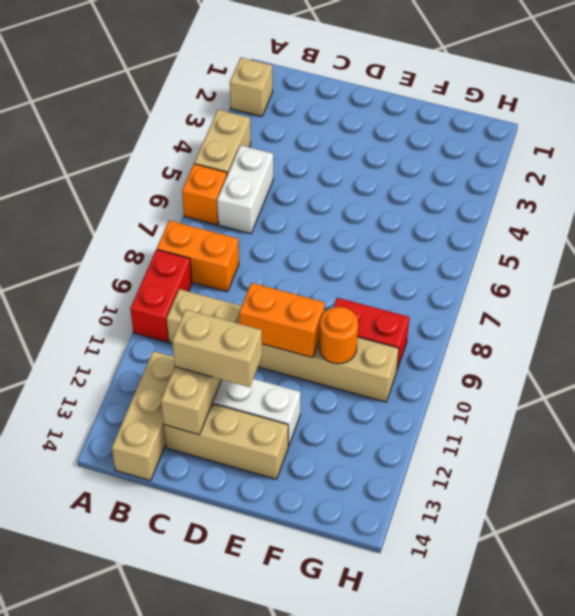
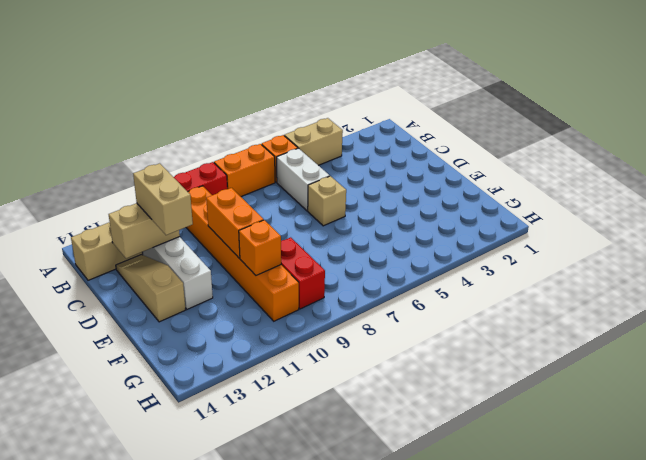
tan brick A2 level 1 -> tan brick D6 level 1
orange brick A8:B8 level 1 -> orange brick A7:A8 level 1
white brick B5:B6 level 1 -> white brick B6:C6 level 1
tan brick B10:G10 level 1 -> orange brick B10:G10 level 1
tan brick C13:E13 level 1 -> tan slope C13:E13 level 1 top E
orange round brick F10 level 2 -> orange brick F10 level 2

